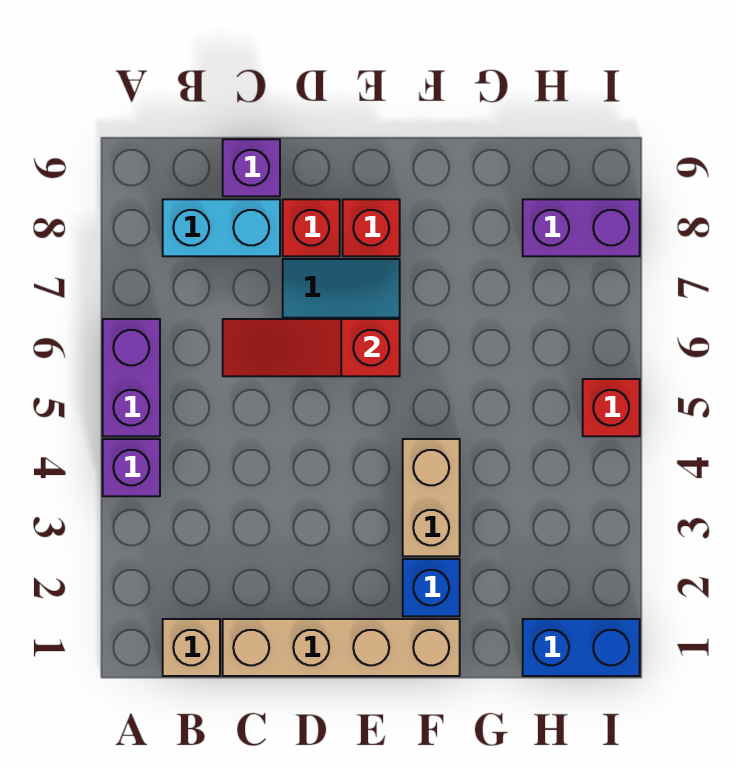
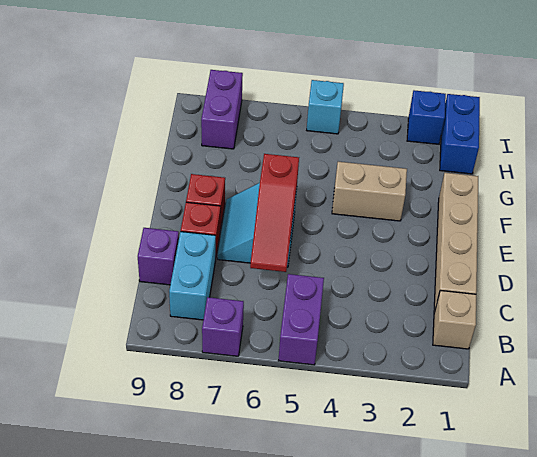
purple brick A4 level 1 -> purple brick A7 level 1
purple brick A5:A6 level 1 -> purple brick A5:B5 level 1
blue brick F2 level 1 -> blue brick I2 level 1
red brick I5 level 1 -> cyan brick I5 level 1

